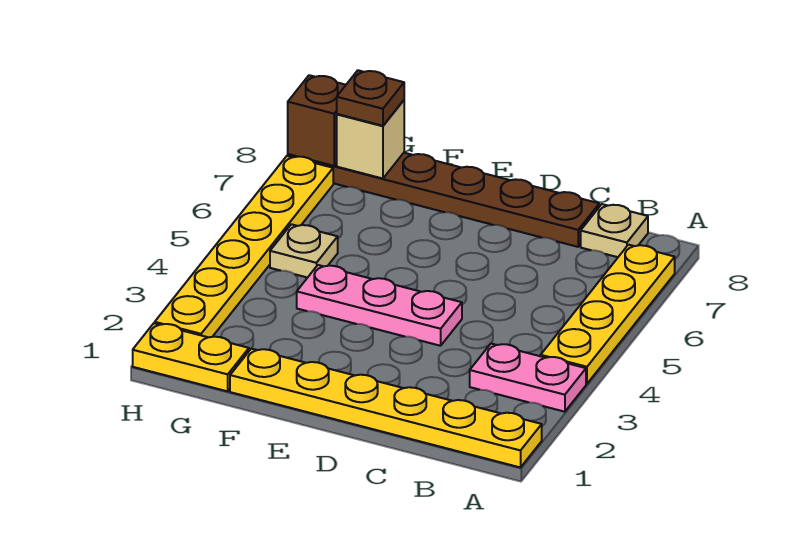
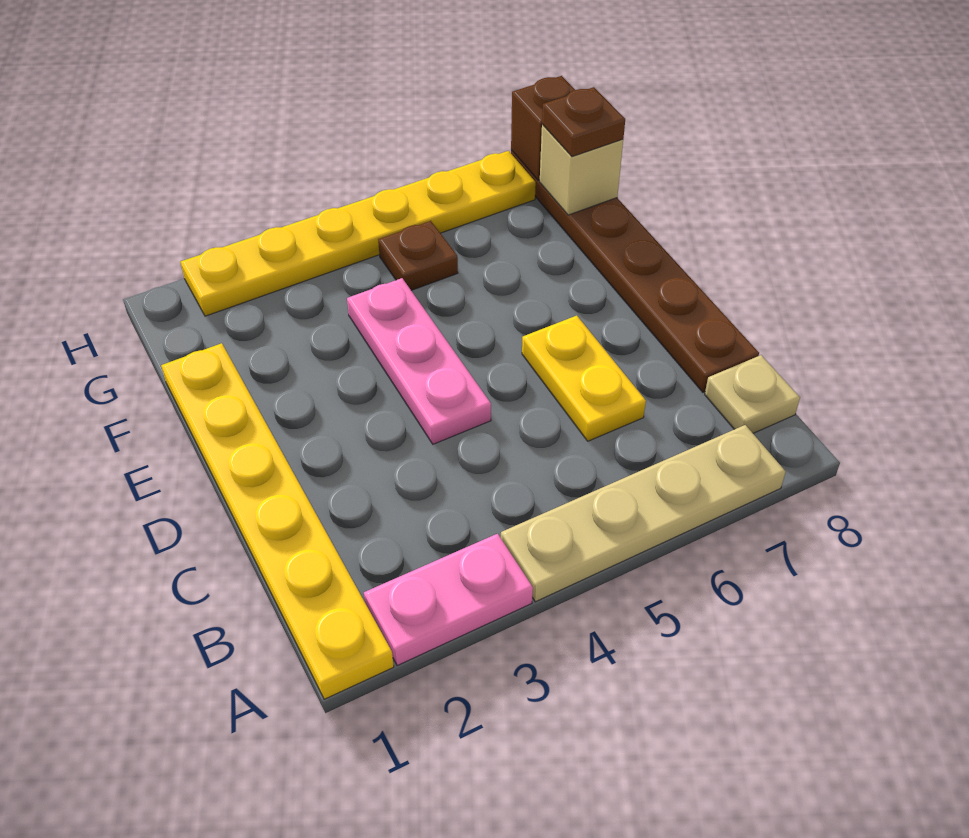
pink plate A3:B3 level 1 -> pink plate A2:A3 level 1
yellow plate A4:A7 level 1 -> tan plate A4:A7 level 1
yellow plate G1:H1 level 1 -> yellow plate C6:D6 level 1
tan plate G5 level 1 -> brown plate G5 level 1

